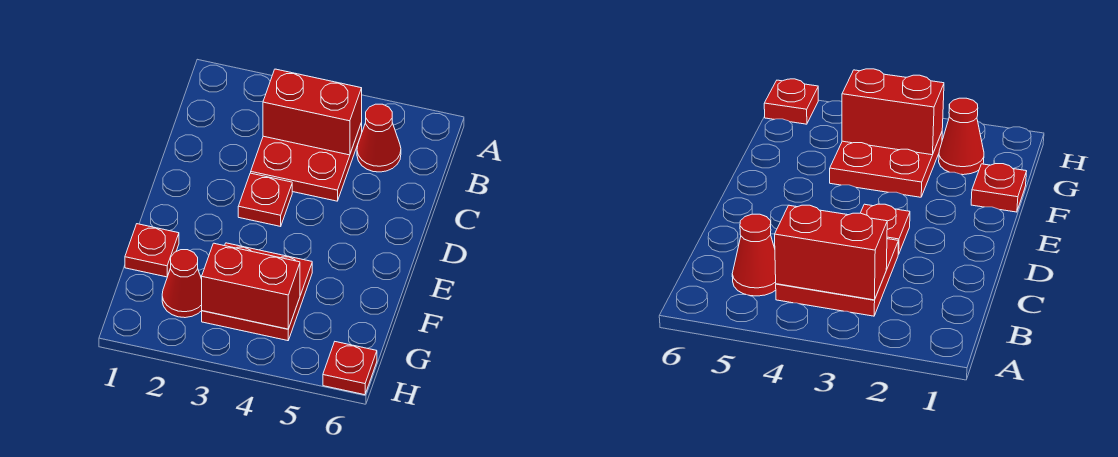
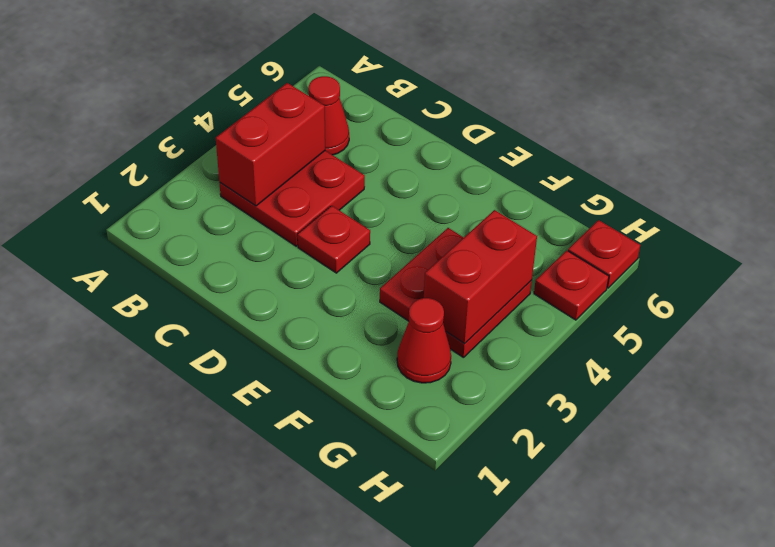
red plate F1 level 1 -> red plate H5 level 1

